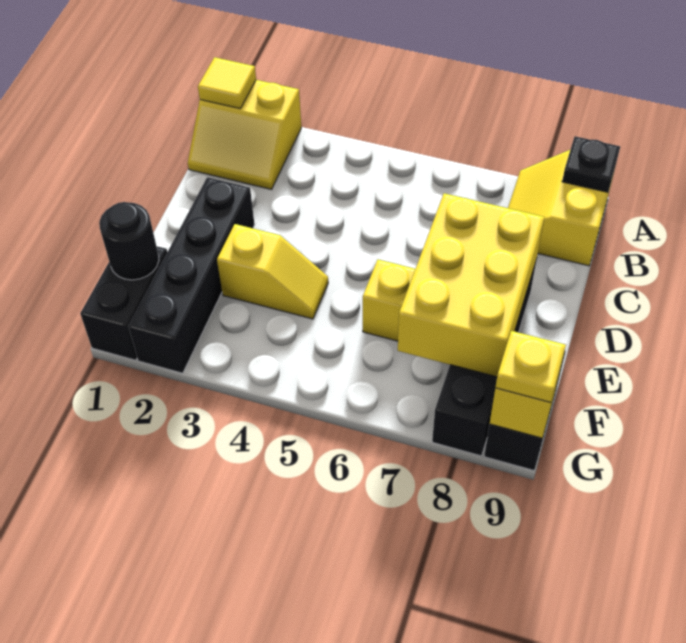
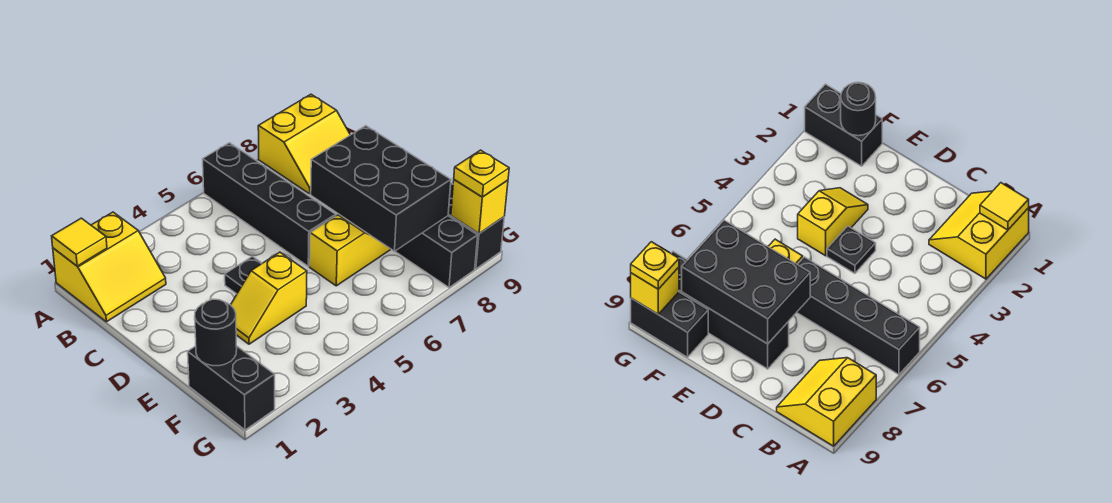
yellow slope A8:B9 level 1 top 9 -> yellow slope A8:B9 level 1 top A
black plate A9 level 2 -> black plate D4 level 1
black brick D2:G2 level 1 -> black brick A6:D6 level 1
yellow brick D7:F8 level 2 -> black brick D7:F8 level 2
yellow slope E3:E4 level 1 top 3 -> yellow slope E3:E4 level 1 top 4

